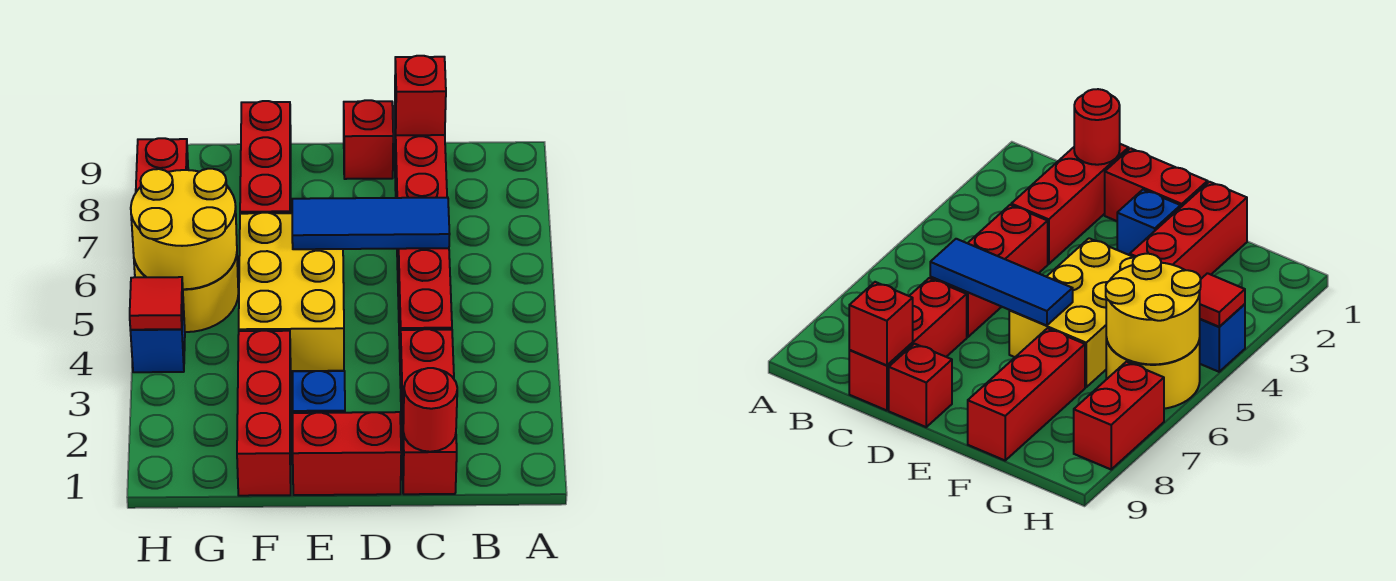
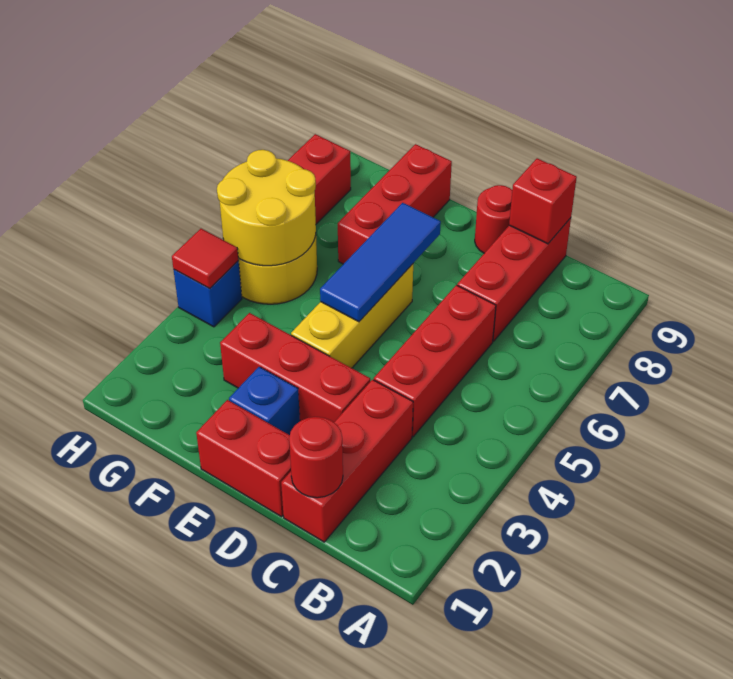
blue tile C6:E6 level 2 -> blue tile E5:E7 level 2
red brick D9 level 1 -> red round brick D9 level 1
yellow brick E4:F6 level 1 -> yellow brick E4:E6 level 1
red brick F1:F3 level 1 -> red brick D3:F3 level 1

